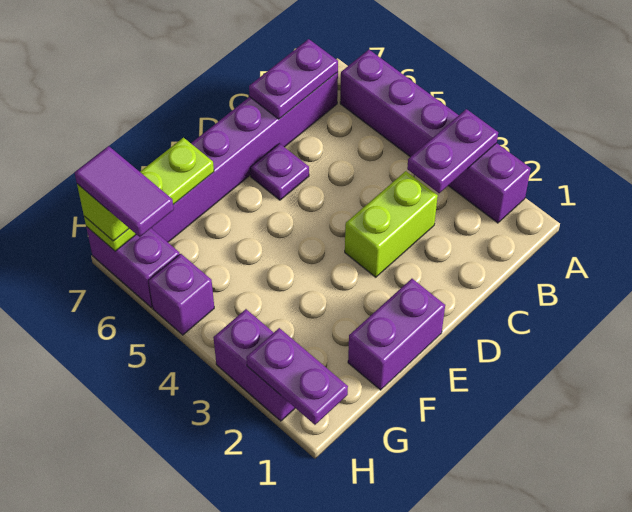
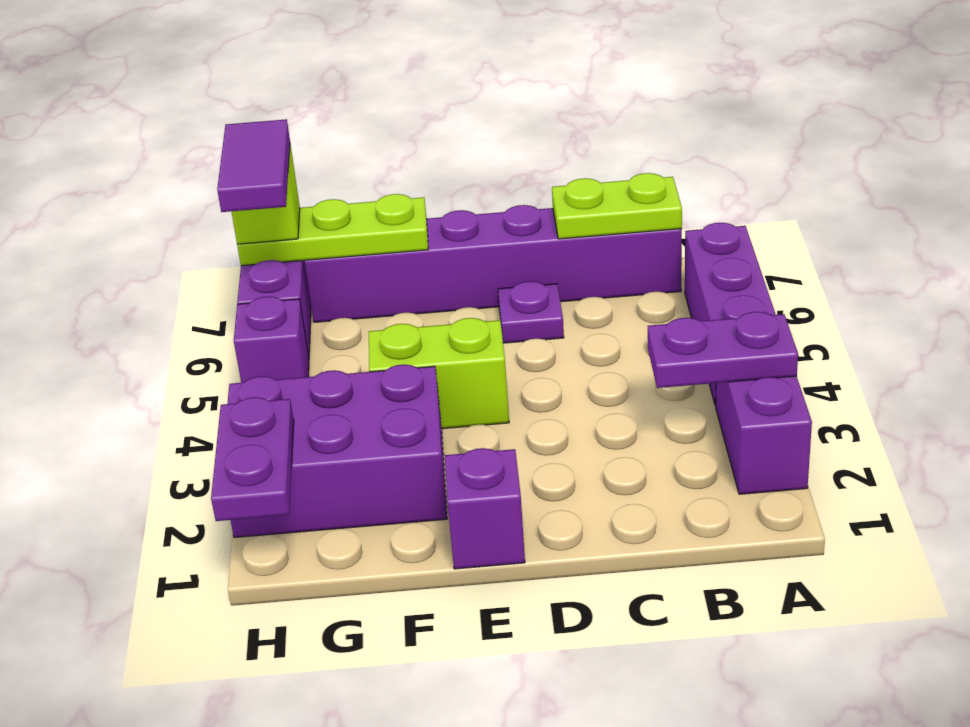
purple plate B7:C7 level 2 -> lime plate B7:C7 level 2
lime brick C3:D3 level 1 -> lime brick E4:F4 level 1
purple brick E1:F1 level 1 -> purple brick E1 level 1
purple brick H2:H3 level 1 -> purple brick F2:H3 level 1

